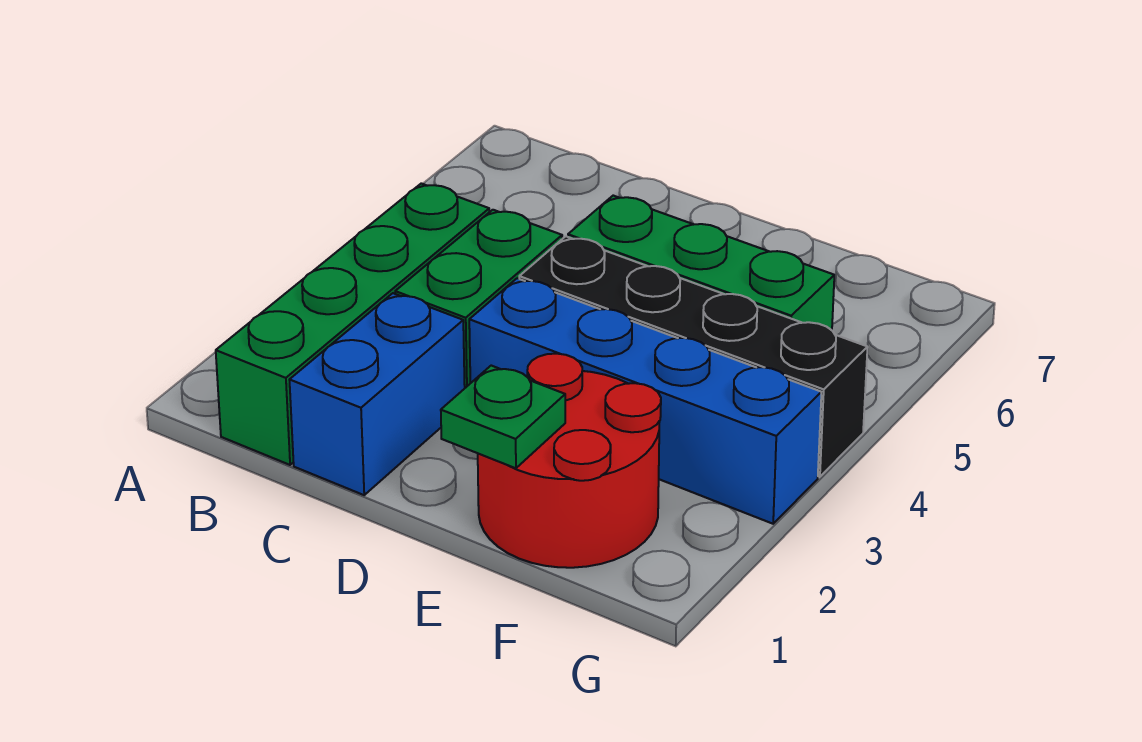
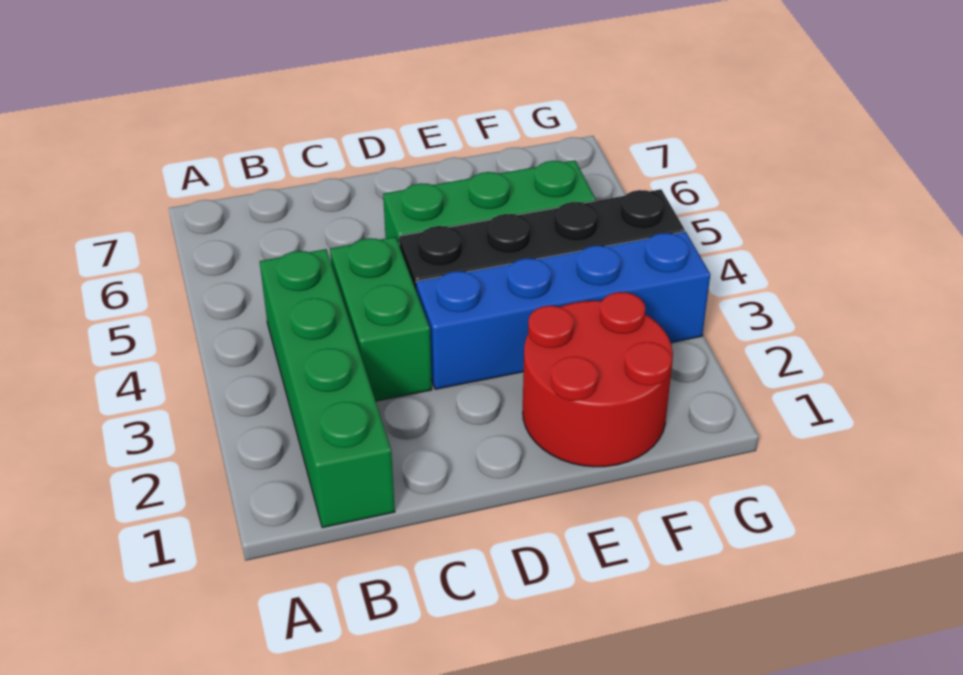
blue brick C1:C2 level 1 -> none
green plate E1 level 2 -> none

